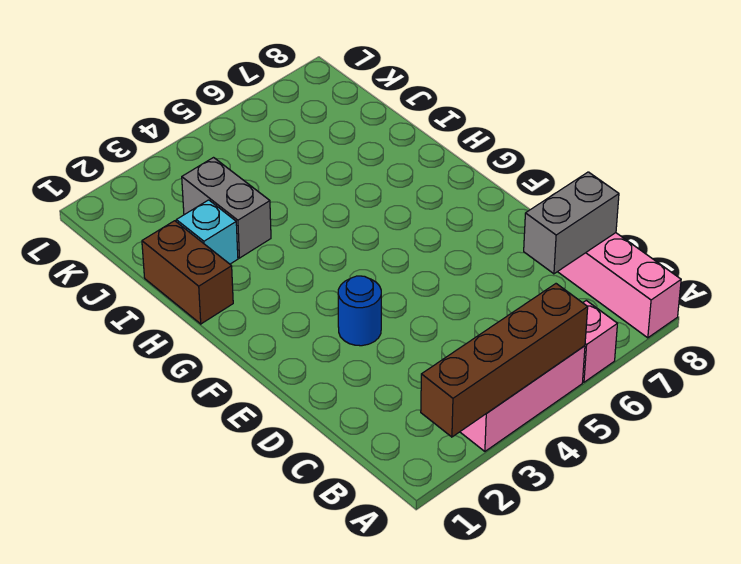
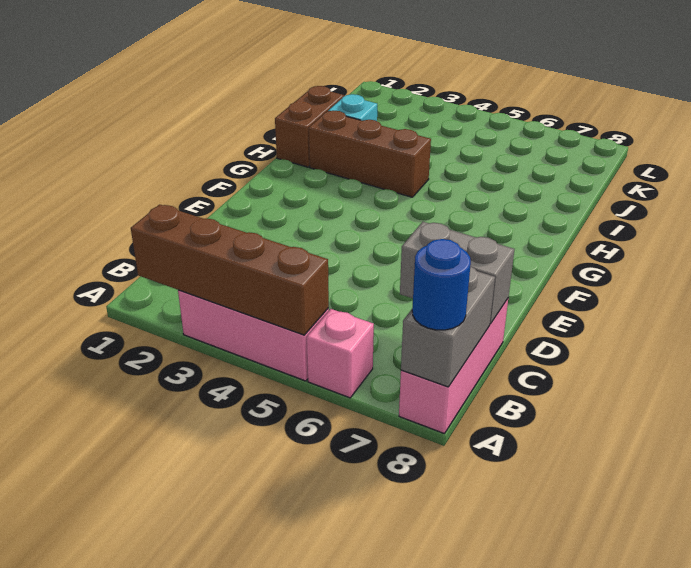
blue round brick E3 level 1 -> blue round brick A8 level 3
none -> brown brick H2:H4 level 1
grey brick I3:J3 level 1 -> grey brick A8:B8 level 2

